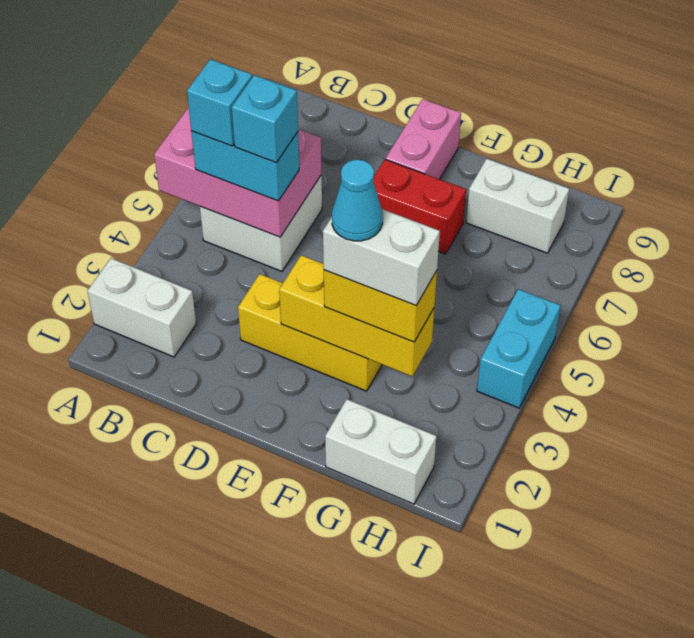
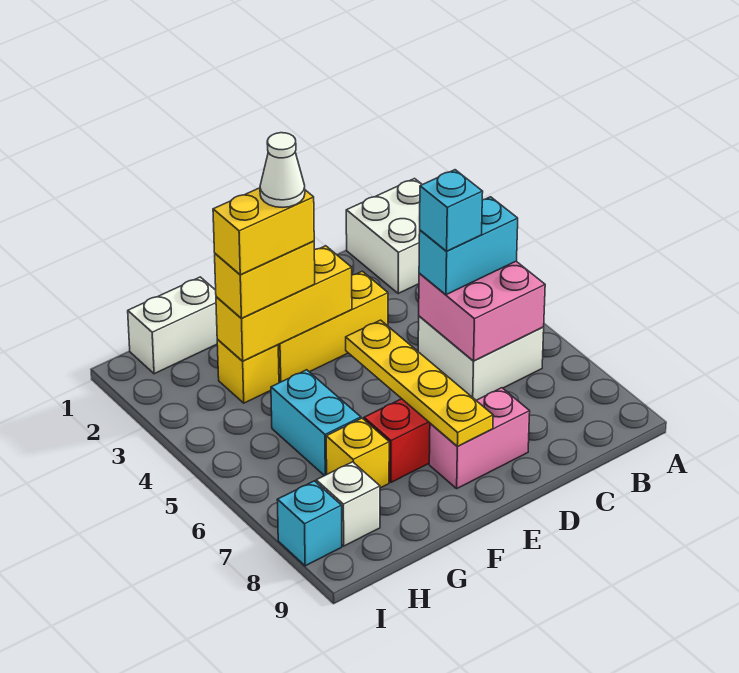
white brick A2:B2 level 1 -> white brick A1:B2 level 1
pink brick A5:C6 level 2 -> pink brick B5:C6 level 2
cyan brick B5 level 4 -> cyan brick I8 level 1
none -> yellow plate E5:E8 level 2
pink brick E8:E9 level 1 -> pink brick D8:E8 level 1
white brick F3:G3 level 4 -> yellow brick F3:G3 level 4
cyan cone F3 level 5 -> white cone F3 level 5
none -> yellow brick G3 level 1
none -> yellow brick G7 level 1
white brick G8:H8 level 1 -> white brick H8 level 1
cyan brick I4:I5 level 1 -> cyan brick G5:G6 level 1

